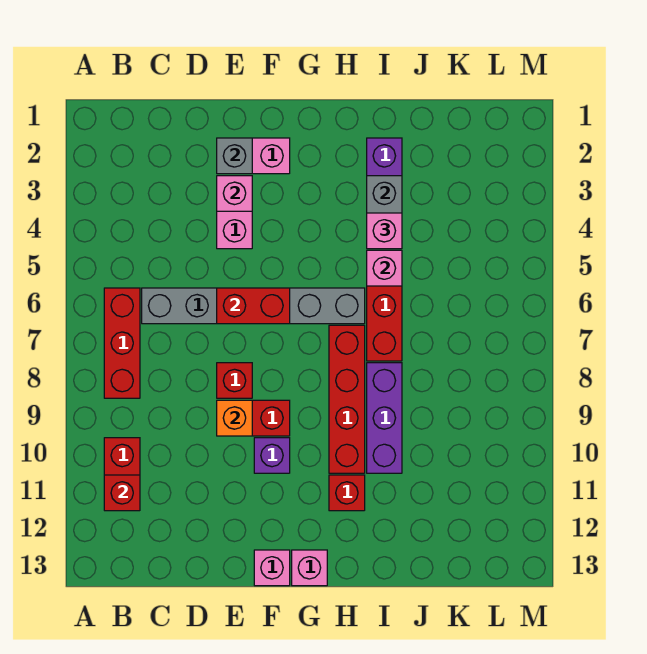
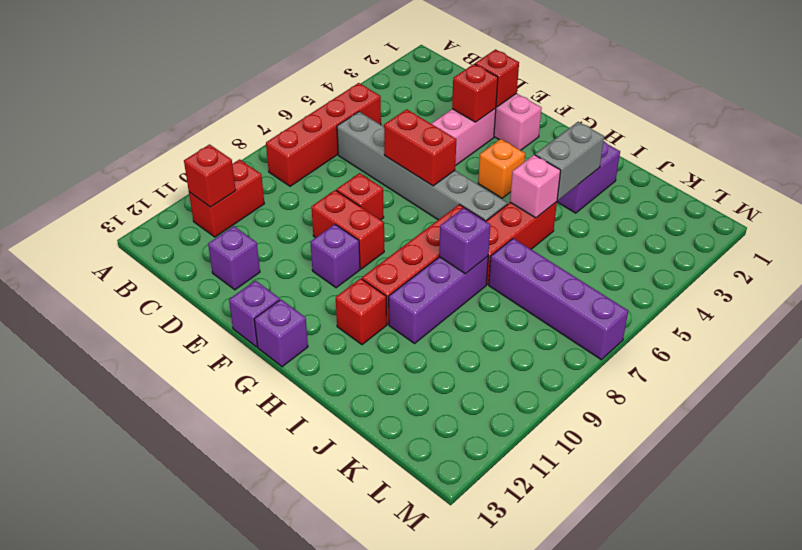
red brick B6:B8 level 1 -> red brick B5:B8 level 1
none -> purple brick D12 level 1
grey brick E2 level 2 -> red brick E2 level 2
pink brick E3 level 2 -> red brick E3 level 2
orange brick E9 level 2 -> orange brick G4 level 1
pink brick F13 level 1 -> purple brick F13 level 1
pink brick G13 level 1 -> purple brick G13 level 1
pink brick I4 level 3 -> none
none -> purple brick I8 level 2
none -> purple brick J7:M7 level 1

